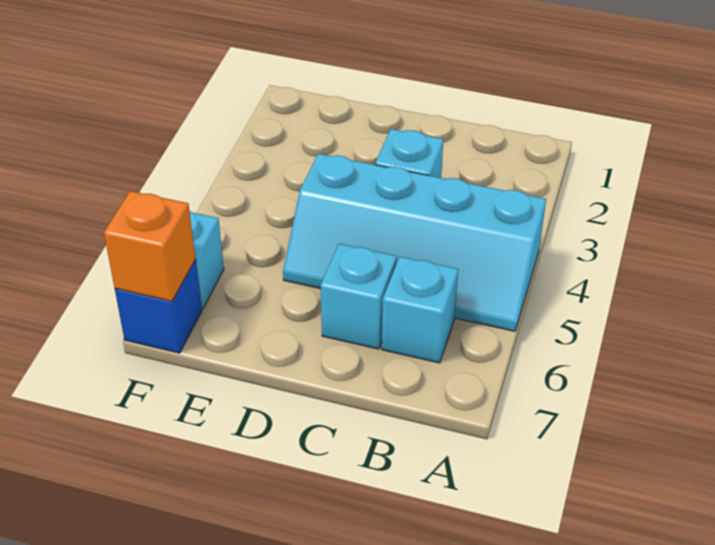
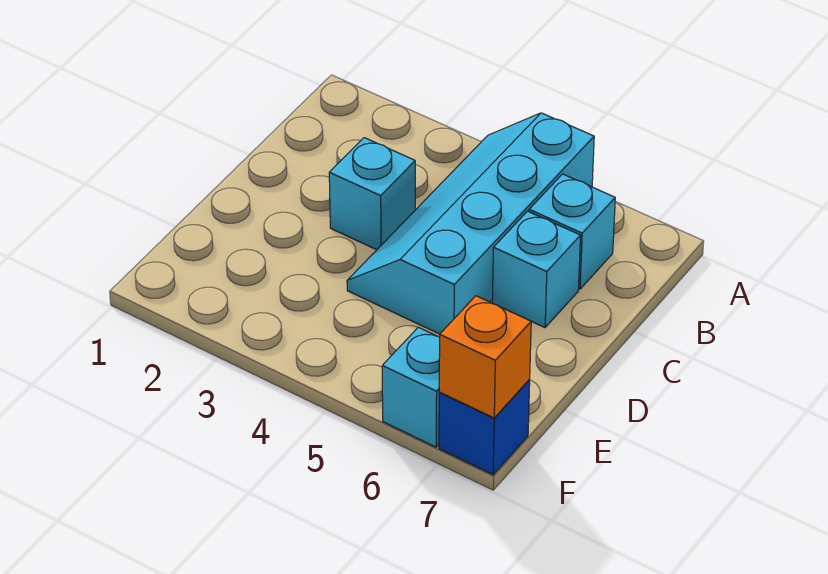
cyan slope A4:D5 level 1 top 4 -> cyan slope A4:D5 level 1 top 5

